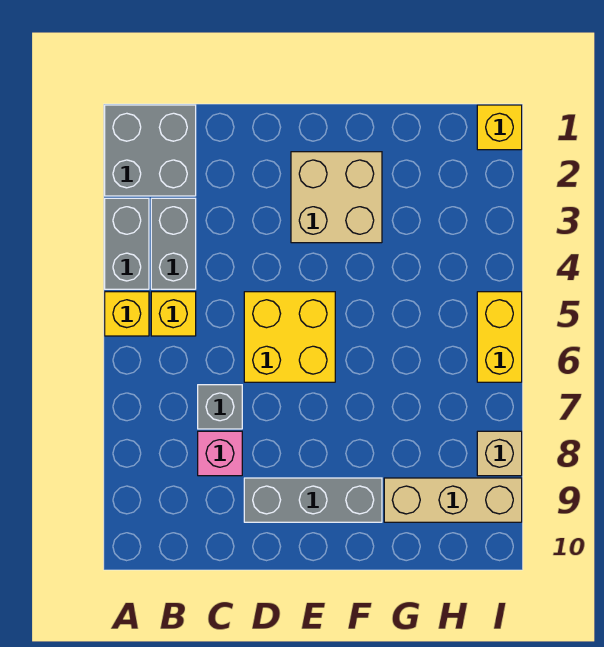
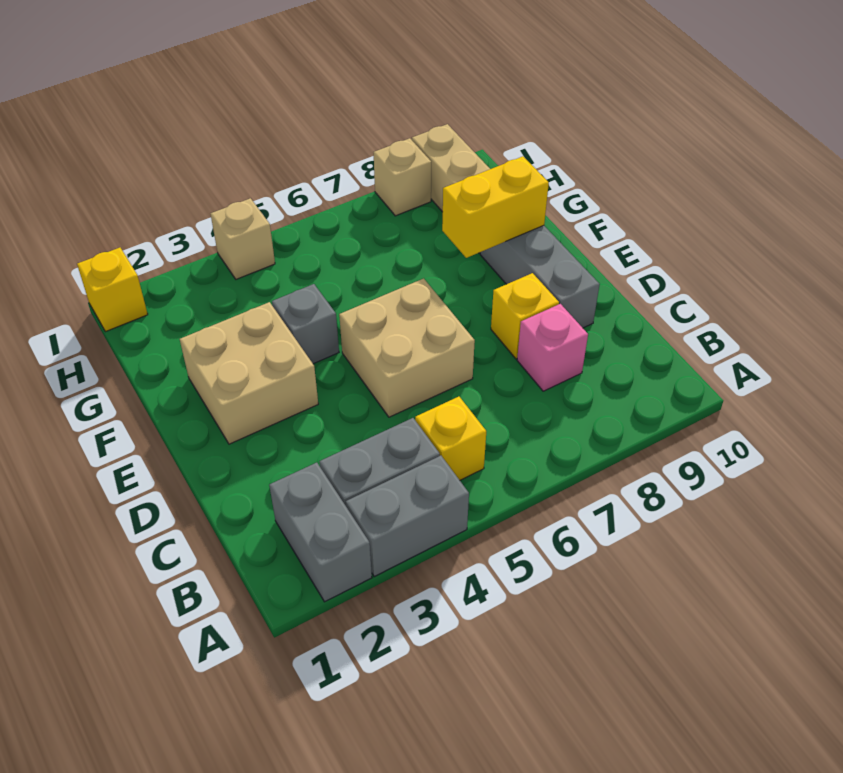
grey brick A1:B2 level 1 -> grey brick A2:B2 level 1
yellow brick A5 level 1 -> yellow brick D8 level 1
grey brick C7 level 1 -> grey brick F4 level 1
yellow brick D5:E6 level 1 -> tan brick D5:E6 level 1
none -> tan brick I4 level 1
yellow brick I5:I6 level 1 -> yellow brick F8:F9 level 2

